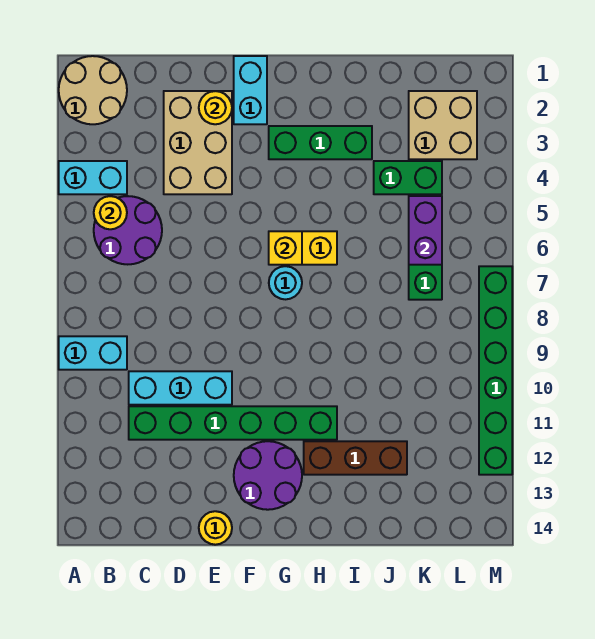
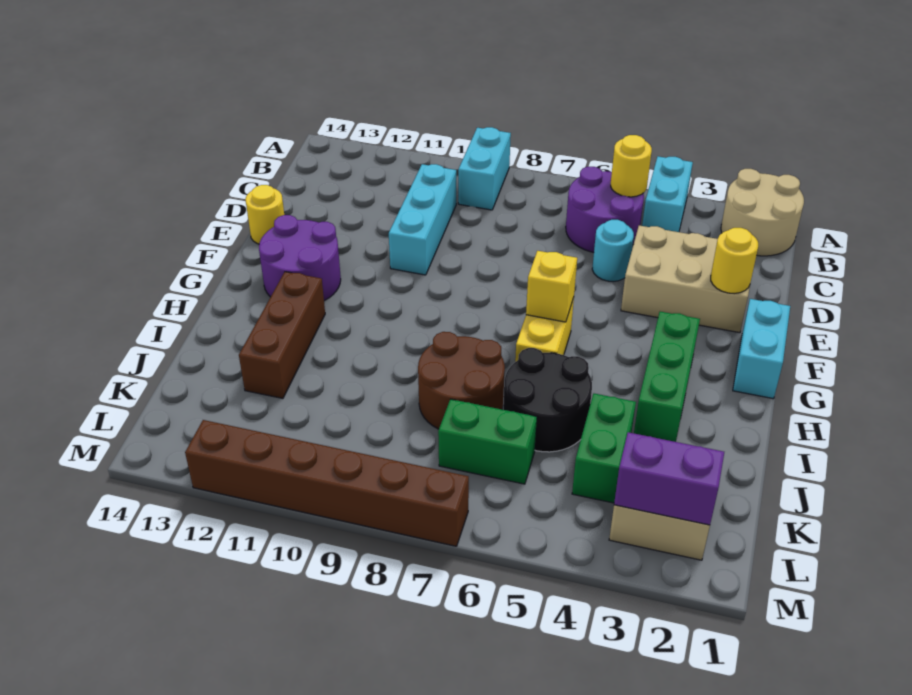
green brick C11:H11 level 1 -> none
cyan brick F1:F2 level 1 -> cyan brick F1:G1 level 1
cyan round brick G7 level 1 -> cyan round brick D5 level 1
none -> black round brick I5:J6 level 1
none -> brown round brick I7:J8 level 1
purple brick K5:K6 level 2 -> purple brick L2:L3 level 2
green brick M7:M12 level 1 -> brown brick M7:M12 level 1

